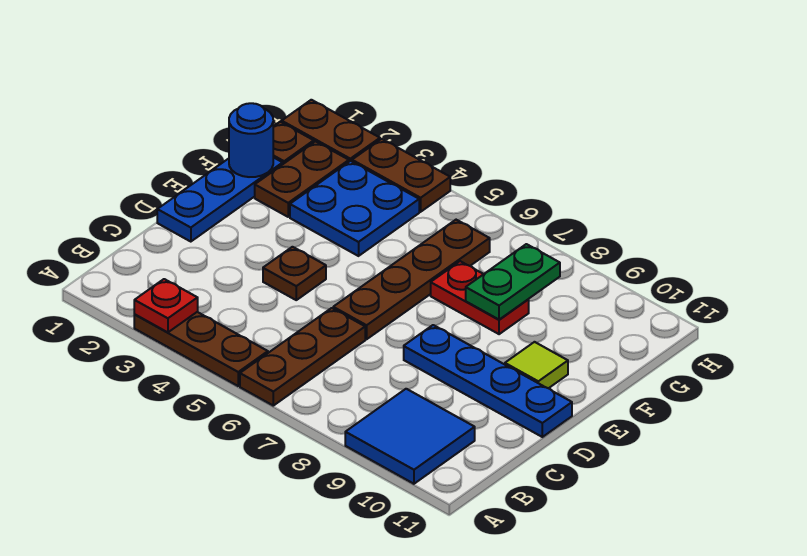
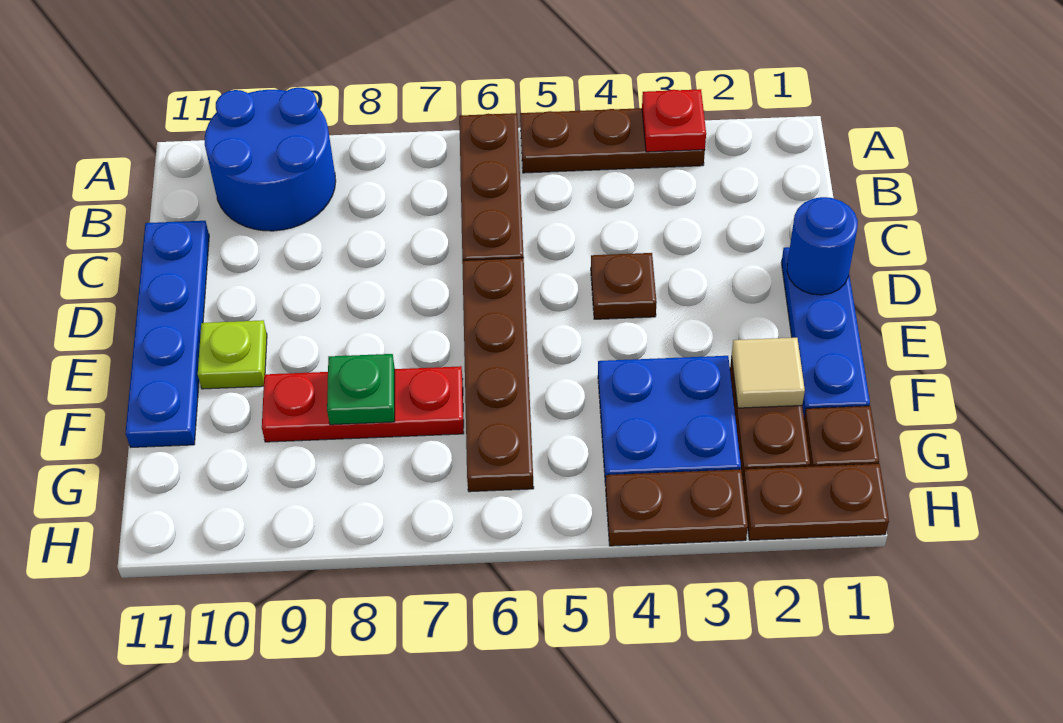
blue tile A9:B10 level 1 -> blue round brick A9:B10 level 1
blue plate D8:D11 level 1 -> blue plate C11:F11 level 1
lime tile E10 level 1 -> lime plate E10 level 1
blue round brick F1 level 2 -> blue round brick D1 level 2
none -> tan tile F2 level 2
red plate F7:F8 level 1 -> red plate F7:F9 level 1
green plate F8:G8 level 2 -> green plate F8 level 2

